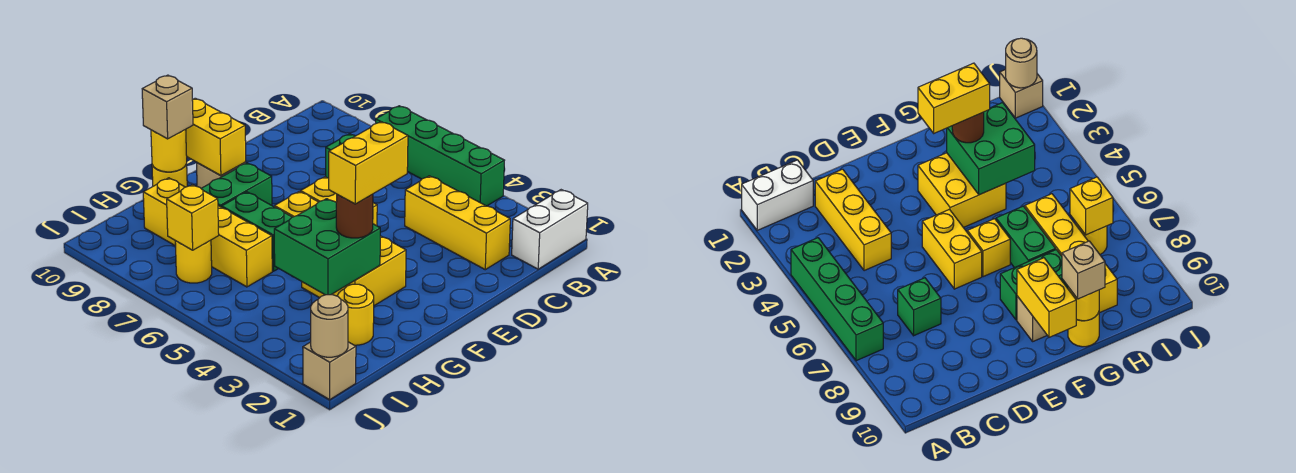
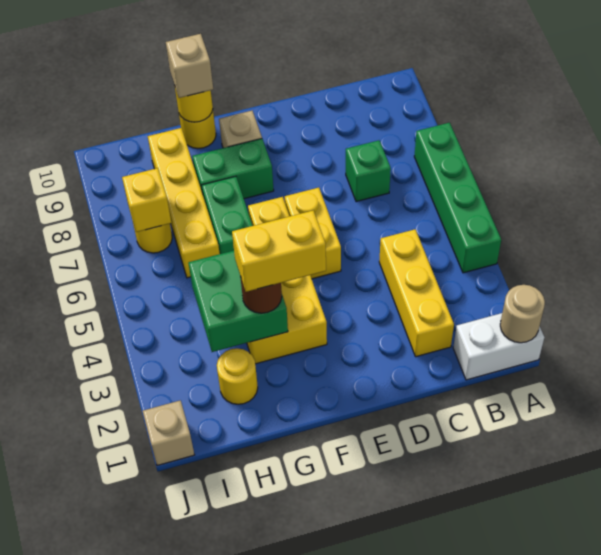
yellow brick F9:F10 level 2 -> none
tan round brick J1 level 2 -> tan round brick A1 level 2

